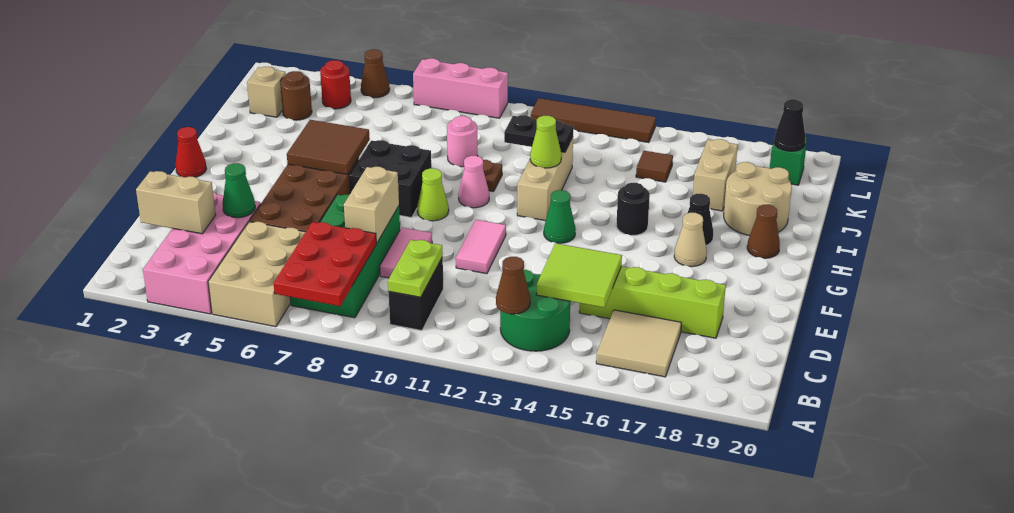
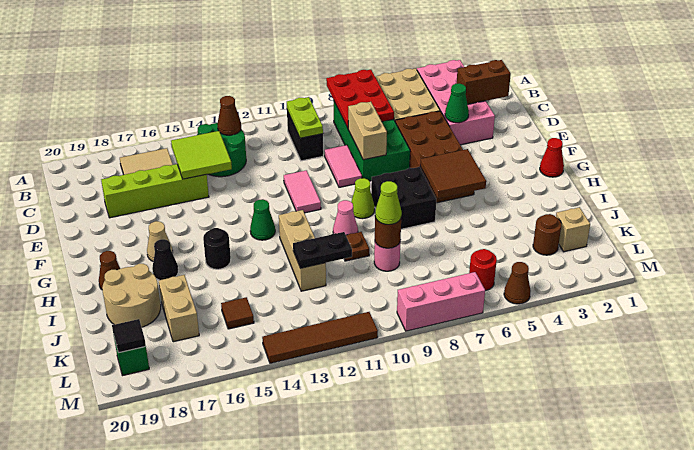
tan brick C2:C3 level 2 -> brown brick C2:C3 level 2
lime cone I12 level 2 -> lime cone J9 level 3
none -> brown round brick J9 level 2
red round brick L4 level 1 -> red round brick L6 level 1
black cone L19 level 2 -> black tile L19 level 2

